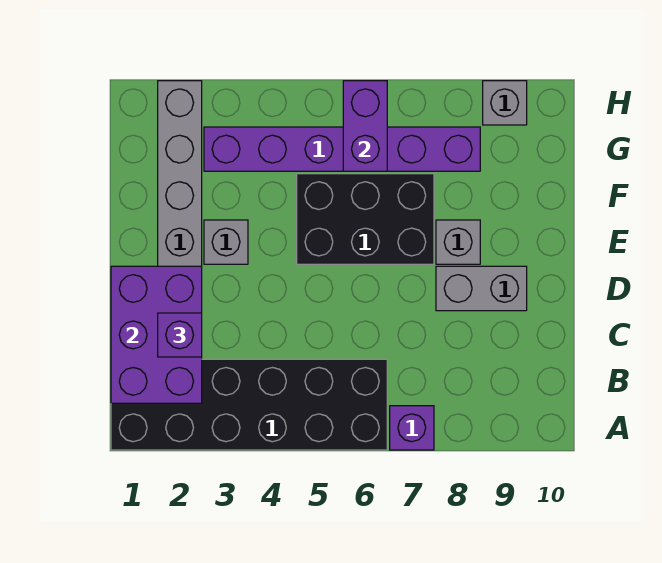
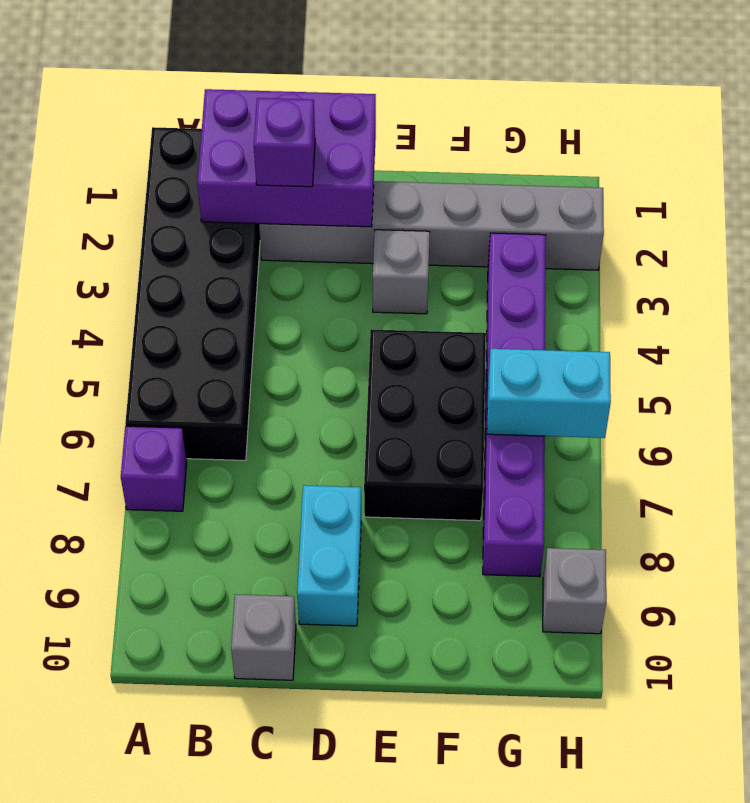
grey brick D8:D9 level 1 -> cyan brick D8:D9 level 1
grey brick E8 level 1 -> grey brick C10 level 1
purple brick G6:H6 level 2 -> cyan brick G6:H6 level 2

